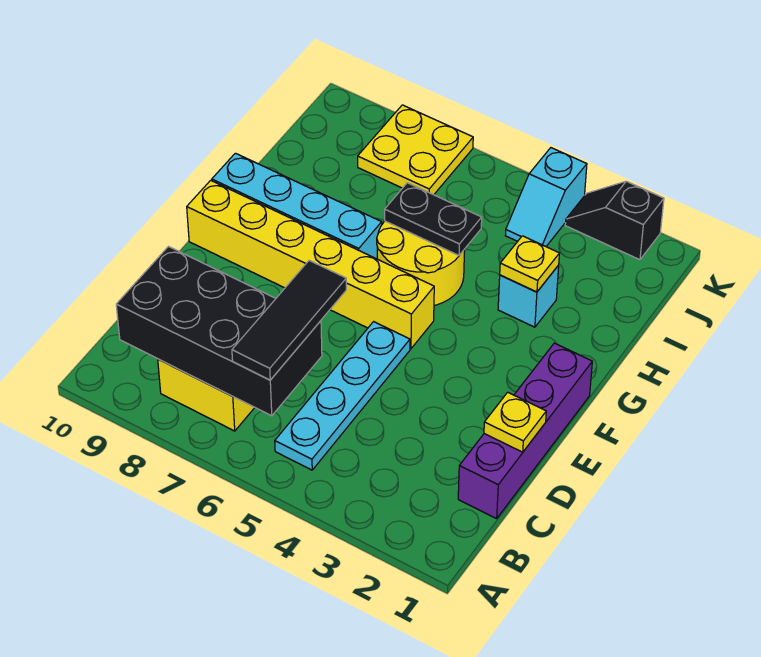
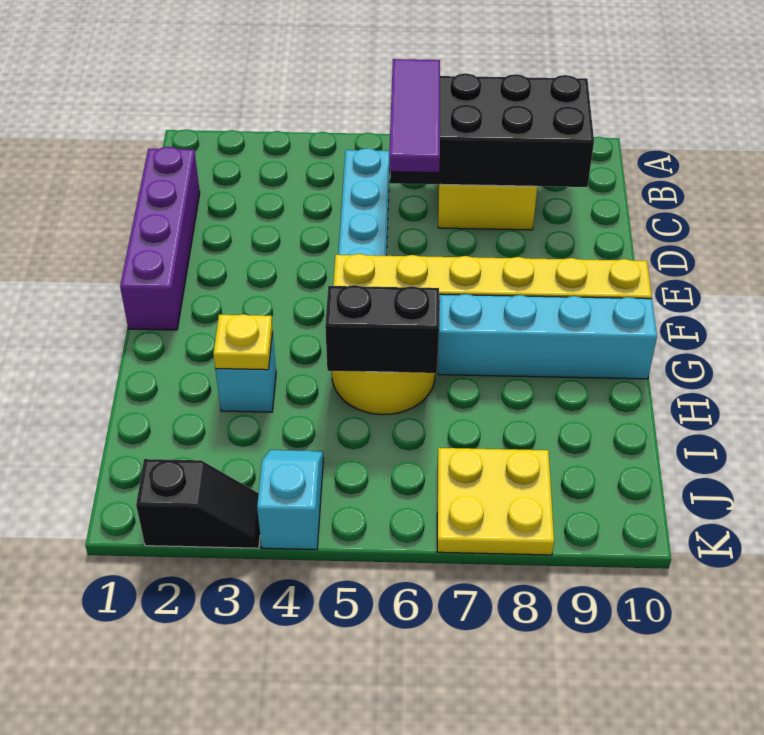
black tile B6:D6 level 3 -> purple tile B6:D6 level 3
yellow plate D1 level 2 -> none
black plate H5:H6 level 2 -> black brick H5:H6 level 2

